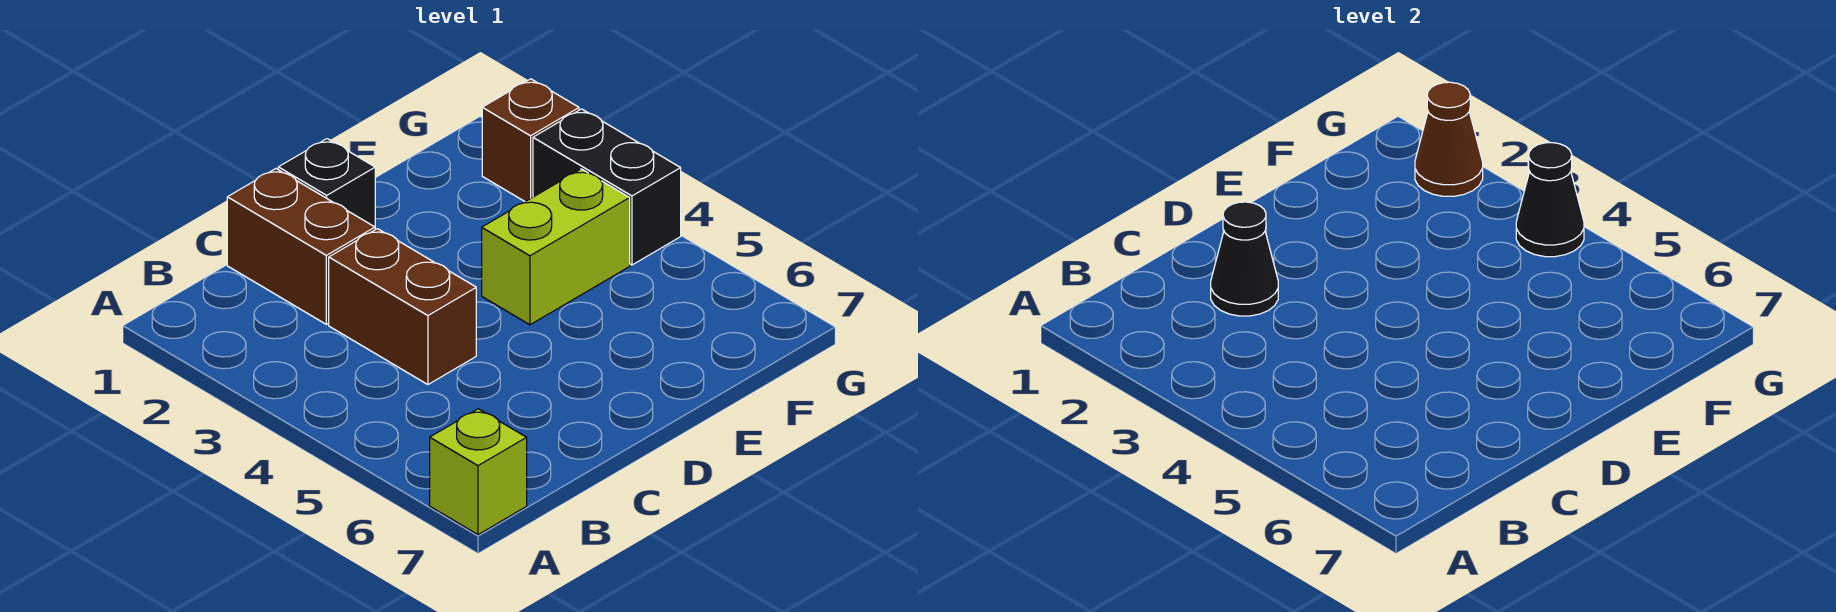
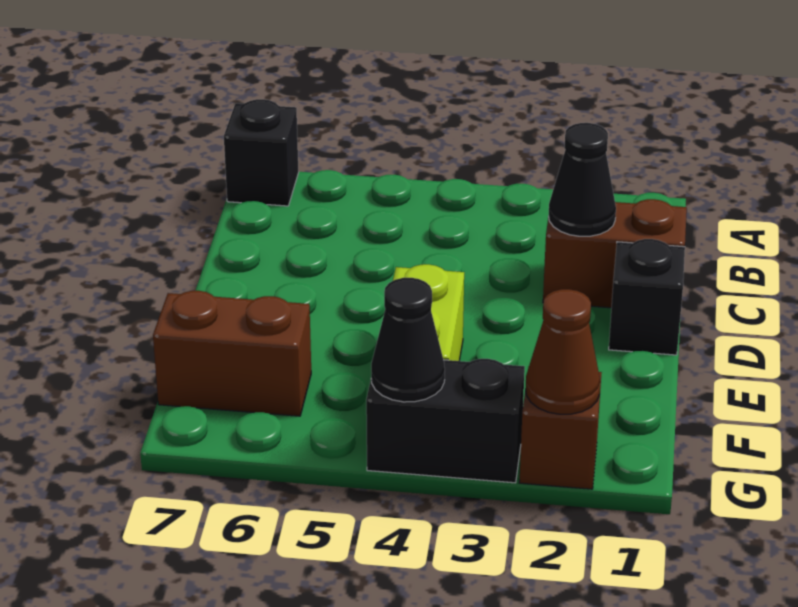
lime brick A7 level 1 -> black brick A7 level 1
brown brick C3:C4 level 1 -> brown brick F6:F7 level 1

